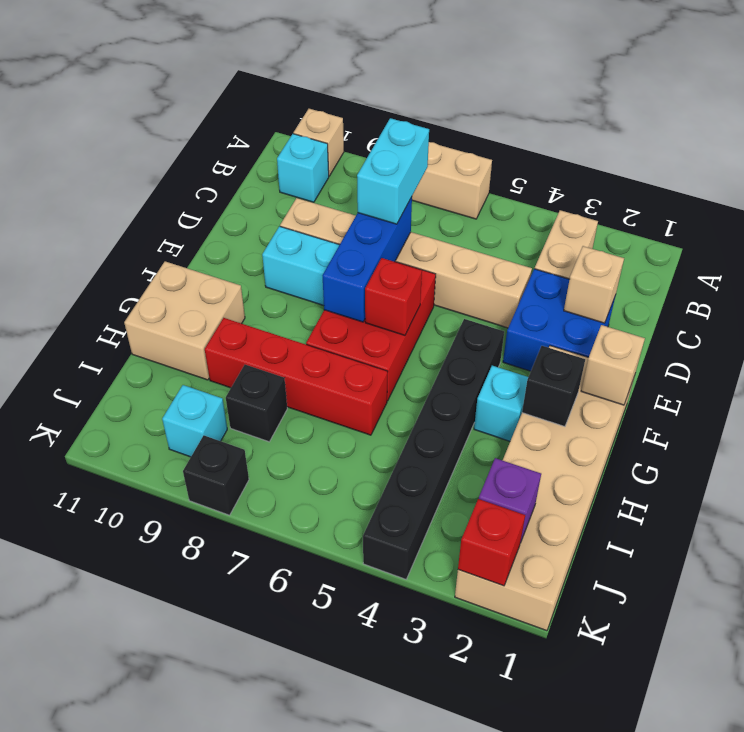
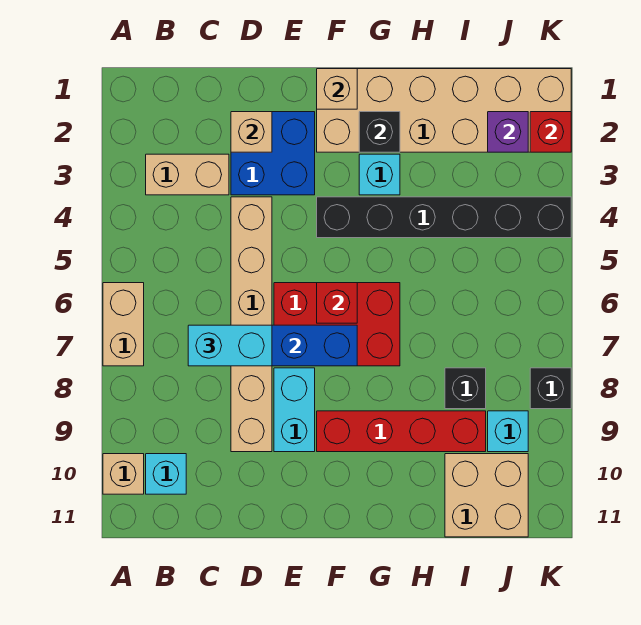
tan brick G10:H11 level 1 -> tan brick I10:J11 level 1
red brick H6:H9 level 1 -> red brick F9:I9 level 1

